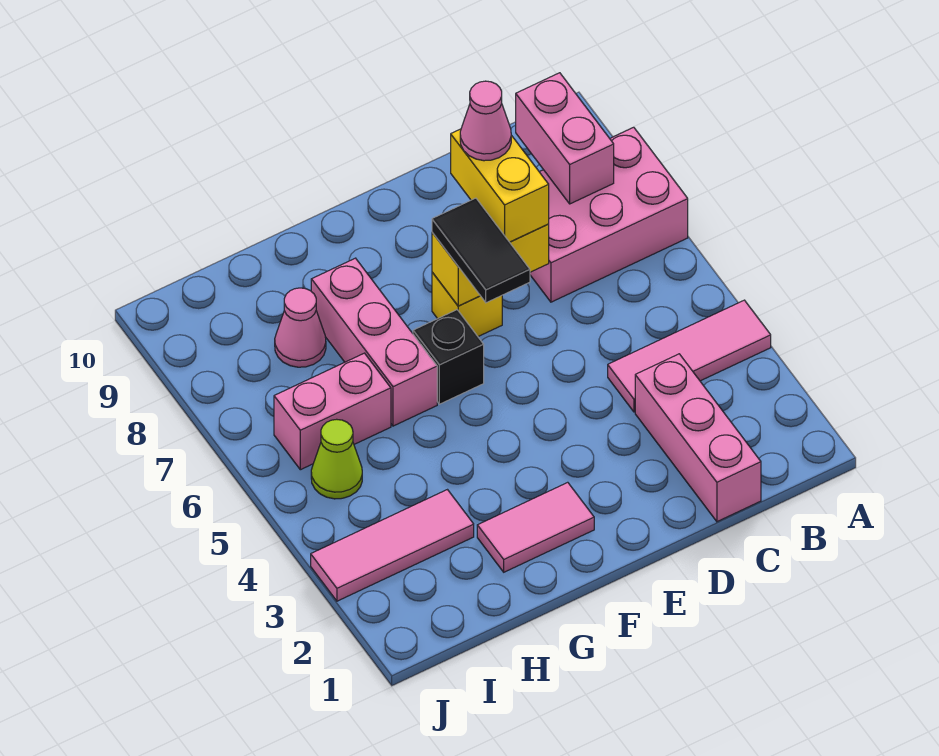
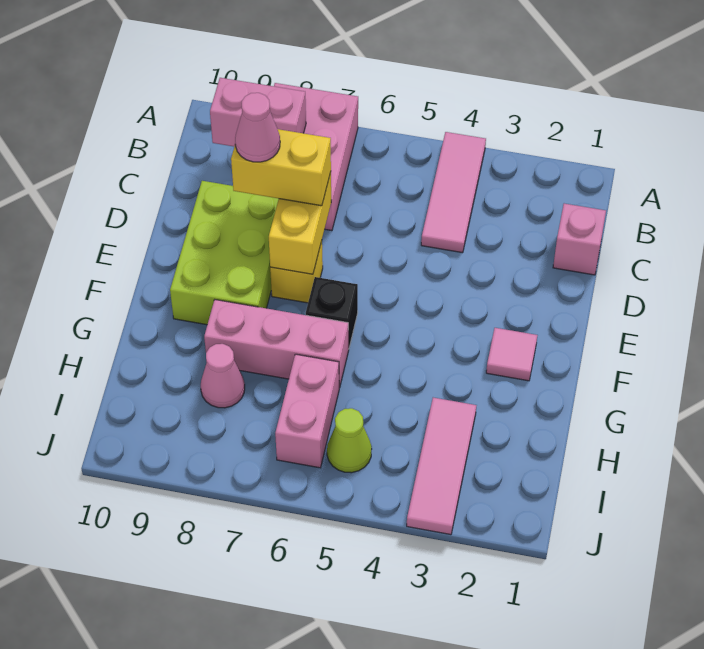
pink brick C1:C3 level 1 -> pink brick C1 level 1
none -> lime brick D8:F9 level 1
black tile E6:E7 level 3 -> none
pink tile F2:G2 level 1 -> pink tile F2 level 1

